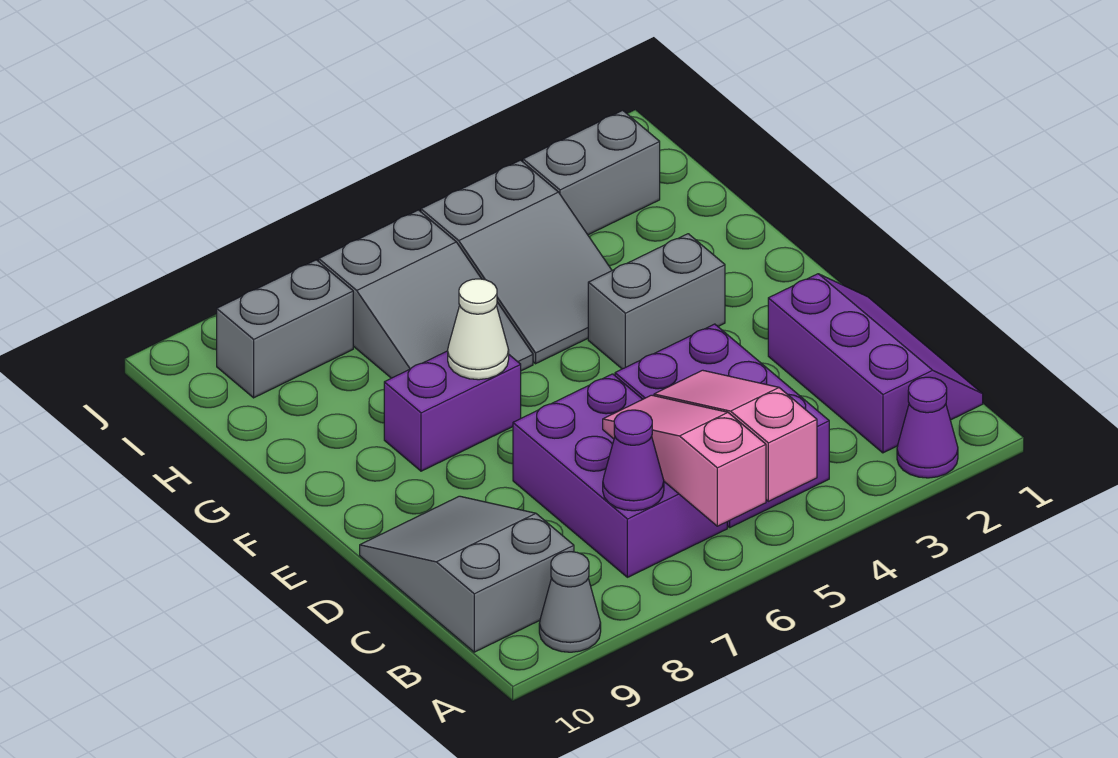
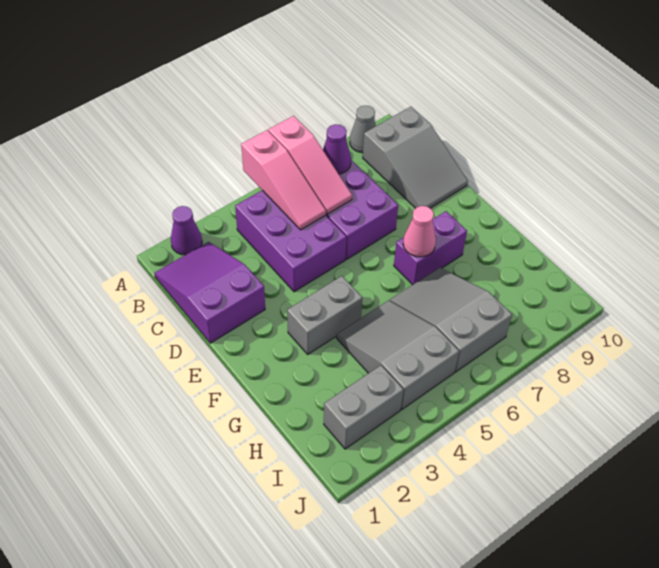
purple slope B1:D2 level 1 top 2 -> purple slope B1:D2 level 1 top D
white cone F7 level 2 -> pink cone F7 level 2
grey brick I8:I9 level 1 -> none

